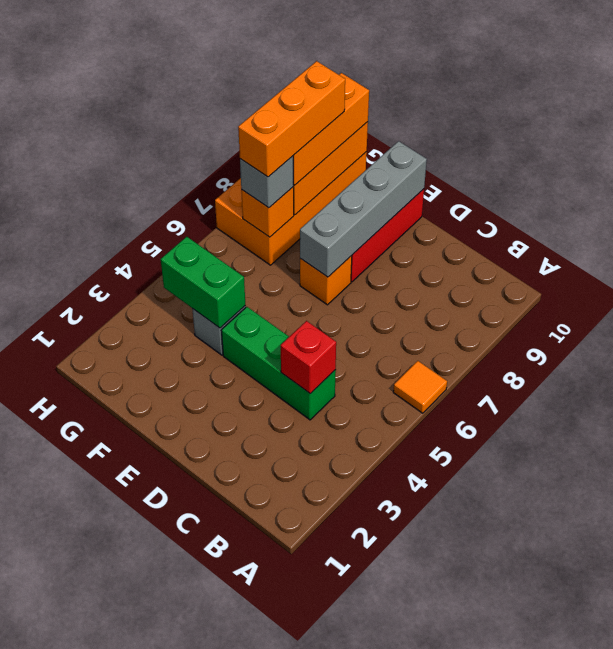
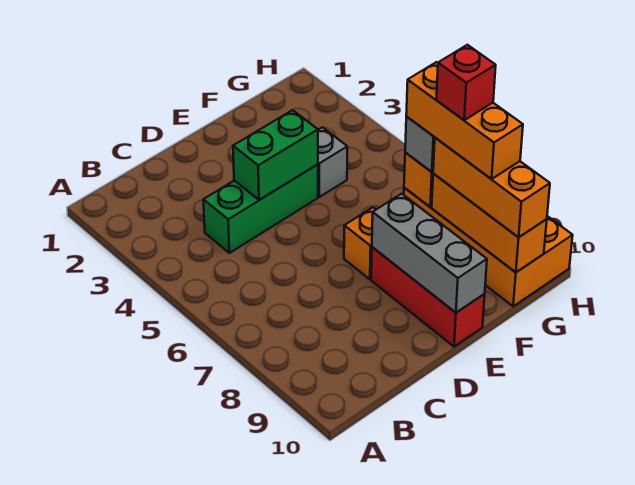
orange tile A6 level 1 -> none
red brick C4 level 2 -> red brick G8 level 5
grey brick E7:E10 level 2 -> grey brick E8:E10 level 2
green brick F4:G4 level 2 -> green brick D4:E4 level 2

